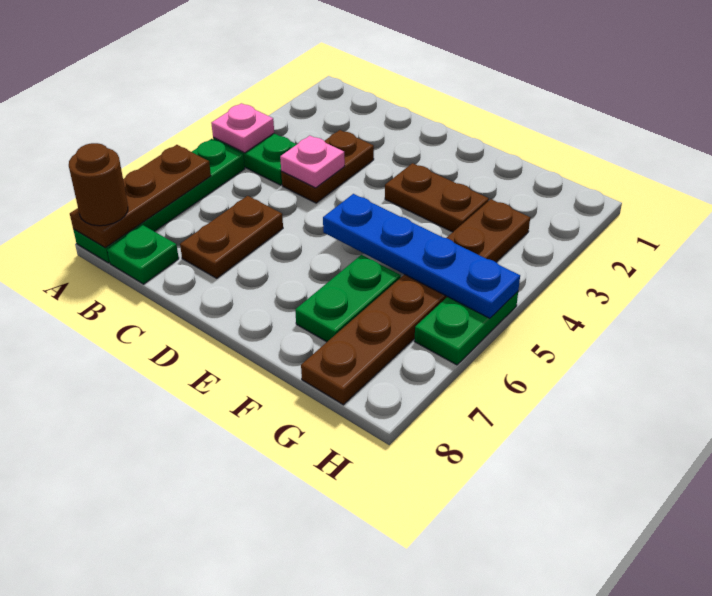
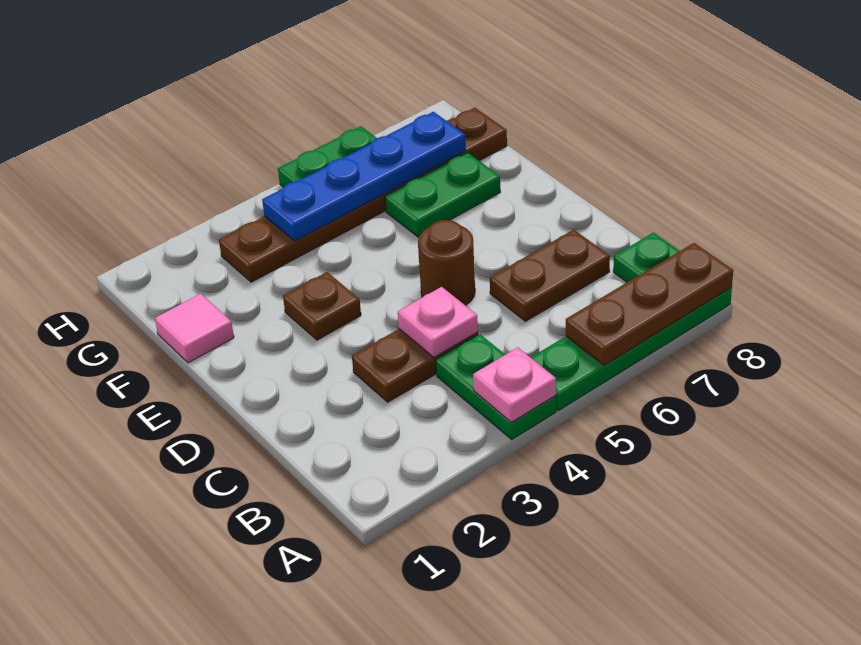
brown round brick A8 level 3 -> brown round brick D5 level 1
brown plate E3:F3 level 1 -> brown plate E3 level 1
blue plate E5:H5 level 2 -> blue plate G4:G7 level 2
none -> pink tile F1 level 1

